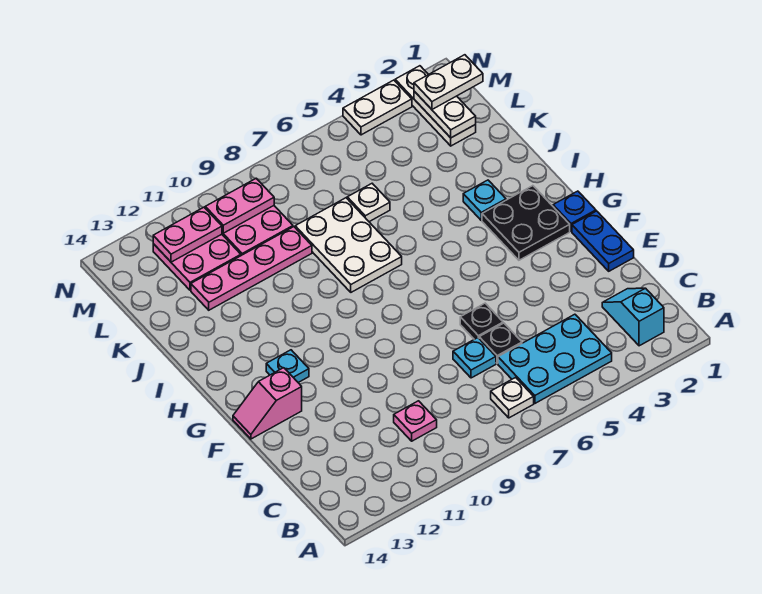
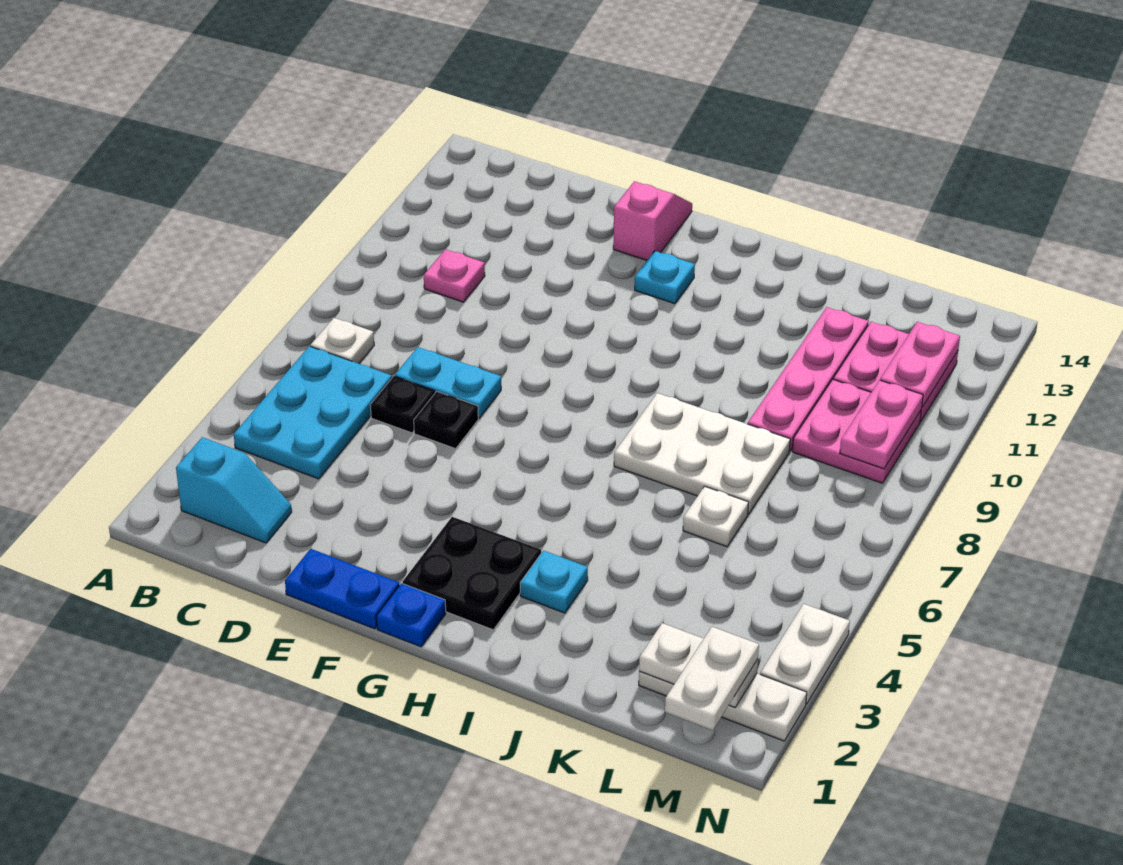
cyan plate D7 level 1 -> cyan plate D7:E7 level 1

